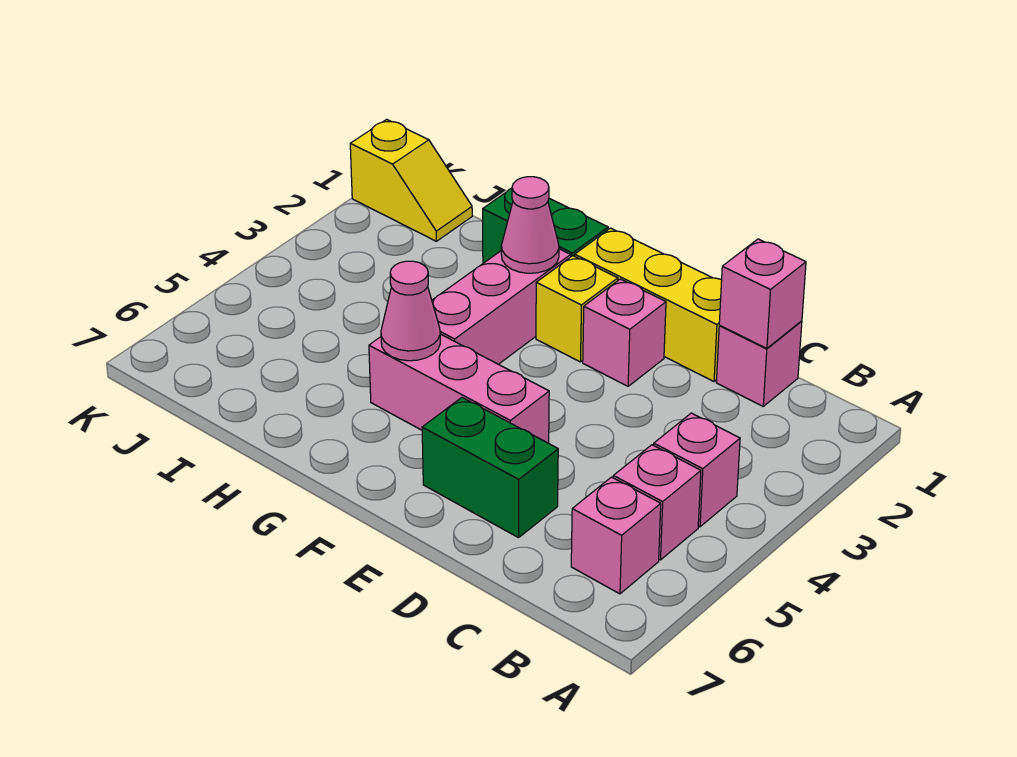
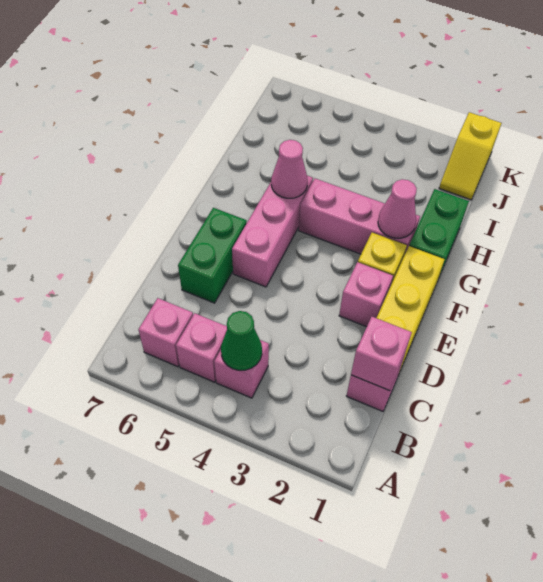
none -> green cone B4 level 2

